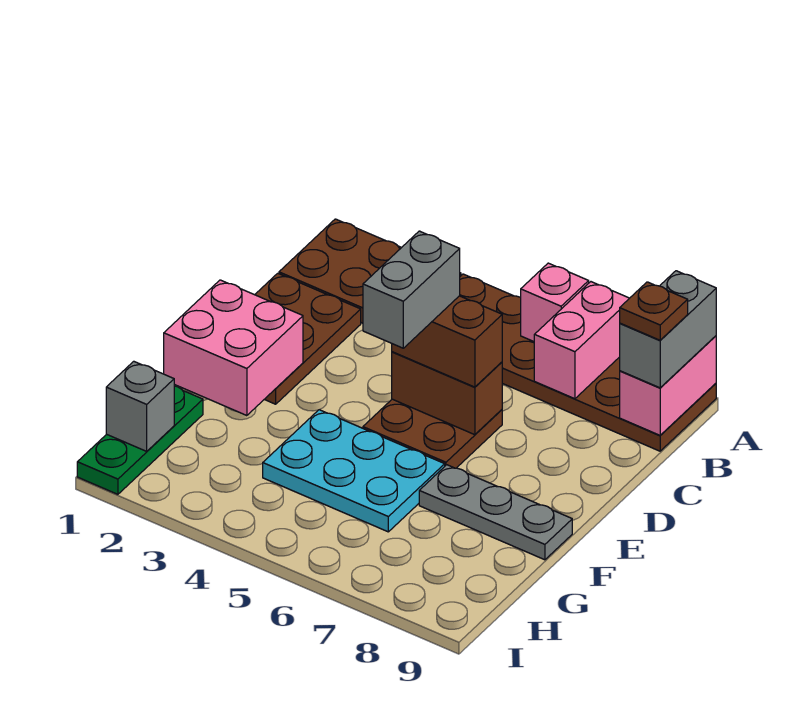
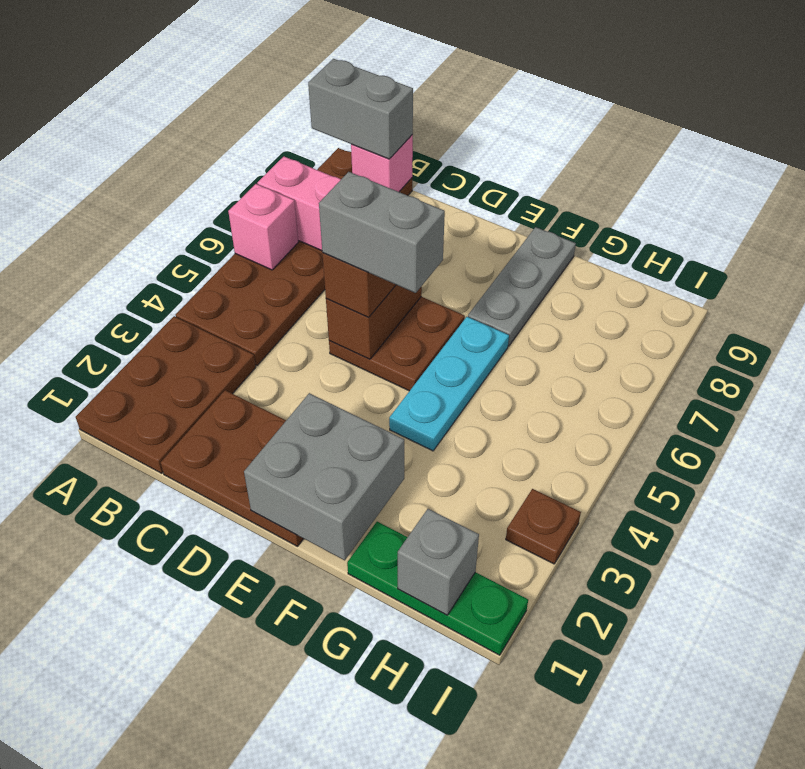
pink brick A9:B9 level 2 -> pink brick B9 level 2
brown plate B9 level 4 -> brown plate I3 level 1
pink brick E1:F2 level 2 -> grey brick E1:F2 level 2
cyan plate F4:G6 level 1 -> cyan plate F4:F6 level 1

